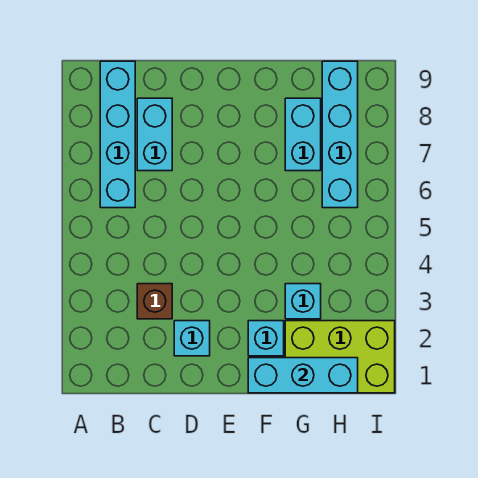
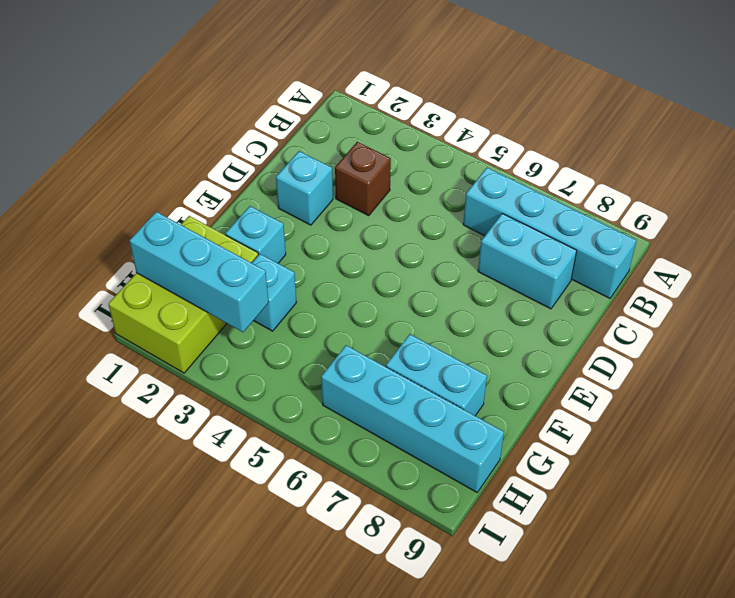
cyan brick F1:H1 level 2 -> cyan brick H1:H3 level 2

